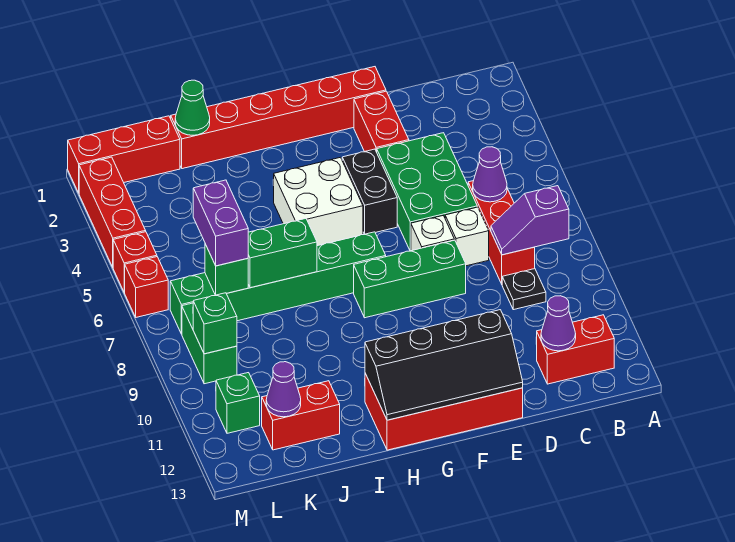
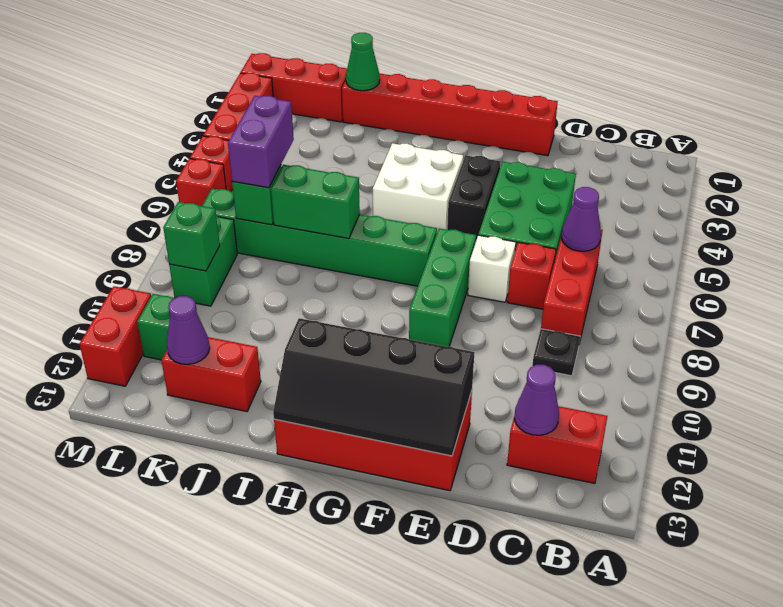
purple slope B8:C8 level 2 top B -> none
white brick D7 level 1 -> red brick D7 level 1
red brick E2:E3 level 1 -> red brick M11:M12 level 1
green brick E8:G8 level 1 -> green brick F7:F9 level 1

